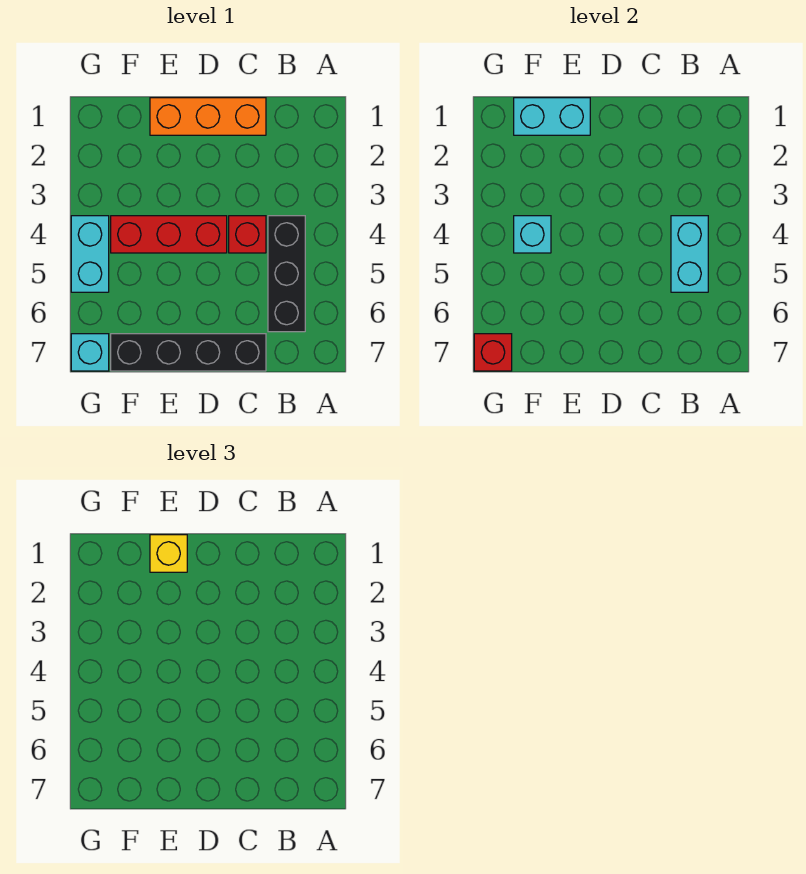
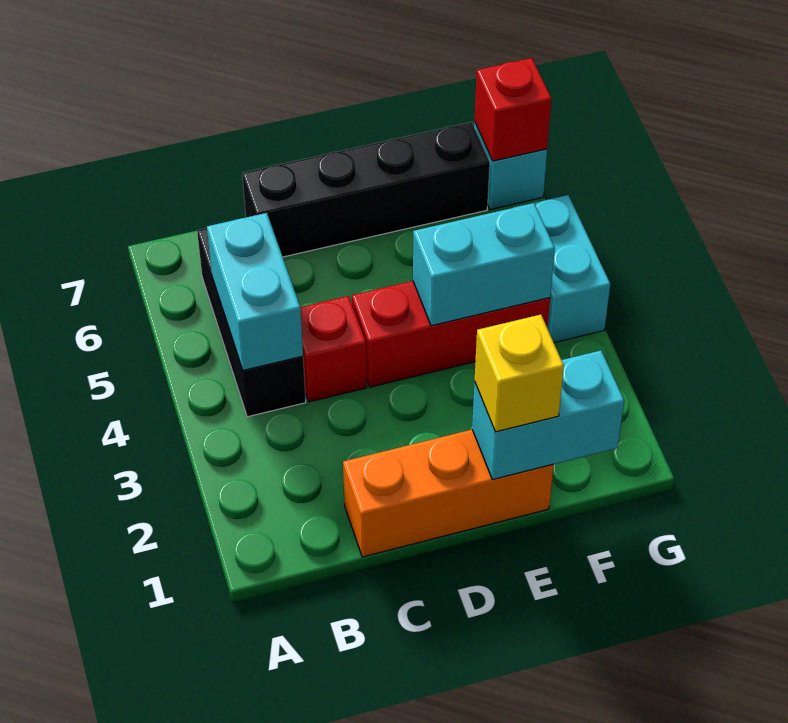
cyan brick F4 level 2 -> cyan brick E4:F4 level 2

